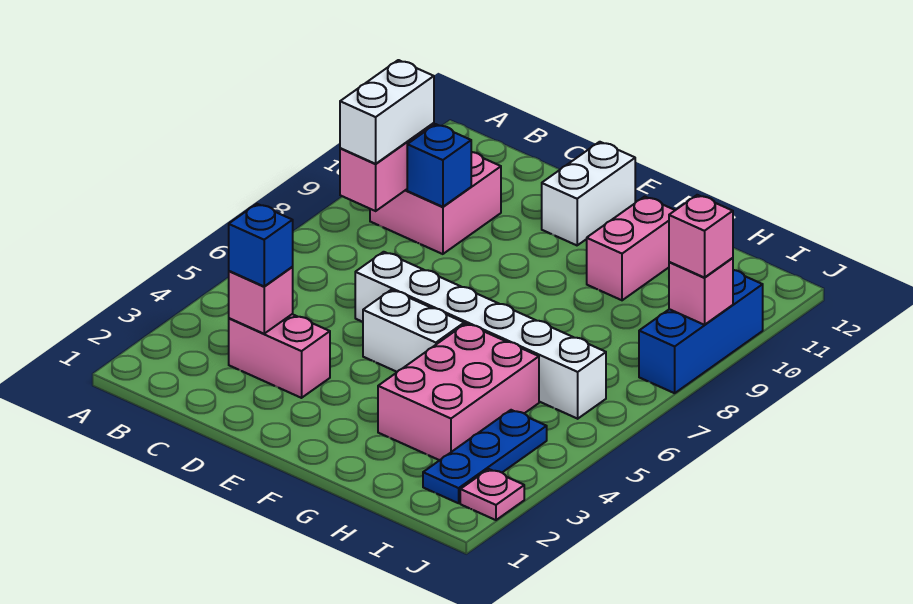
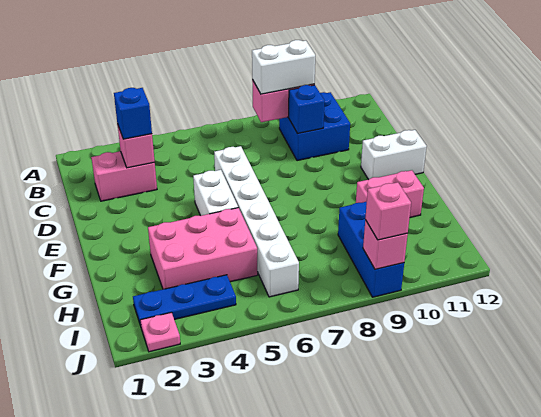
pink brick B9:C10 level 1 -> blue brick B9:C10 level 1
pink brick C3:D3 level 1 -> pink brick C2:C3 level 1
blue brick J8:J10 level 1 -> blue brick H9:J9 level 1

